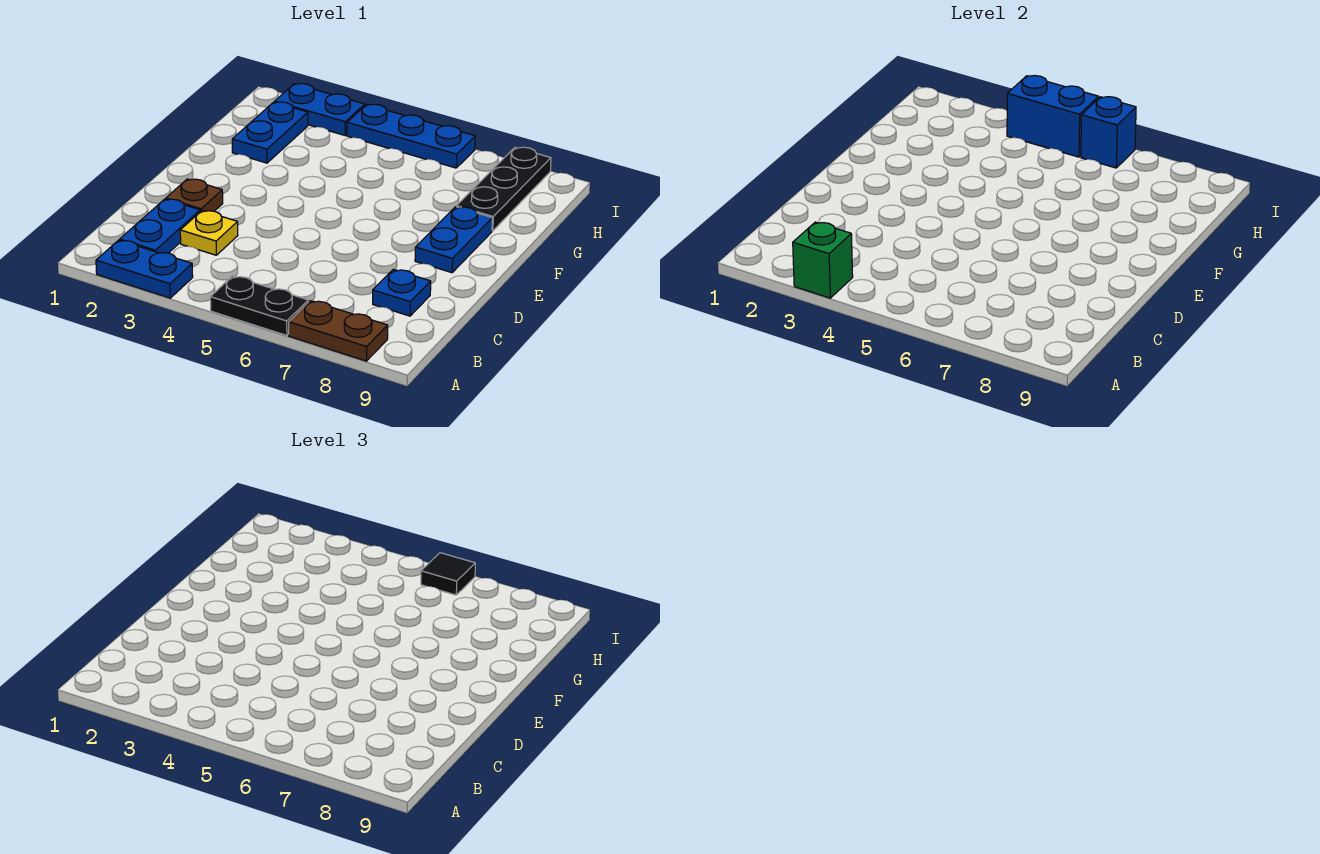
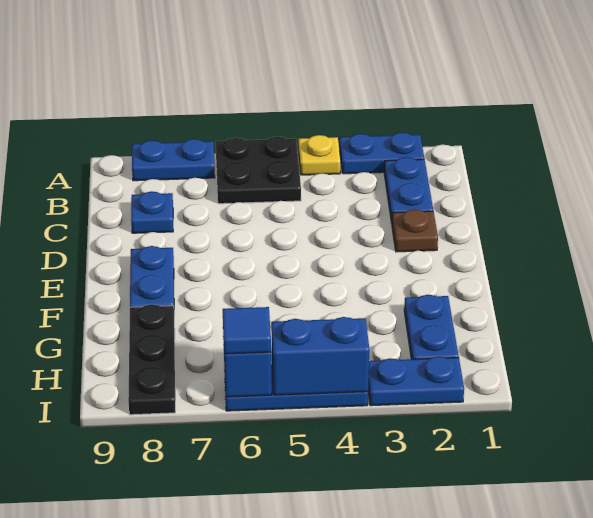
green brick A3 level 2 -> none
black plate A5:A6 level 1 -> black plate A5:B6 level 1
brown plate A7:A8 level 1 -> blue plate A7:A8 level 1
yellow plate C3 level 1 -> yellow plate A4 level 1
black tile I6 level 3 -> blue tile I6 level 3

